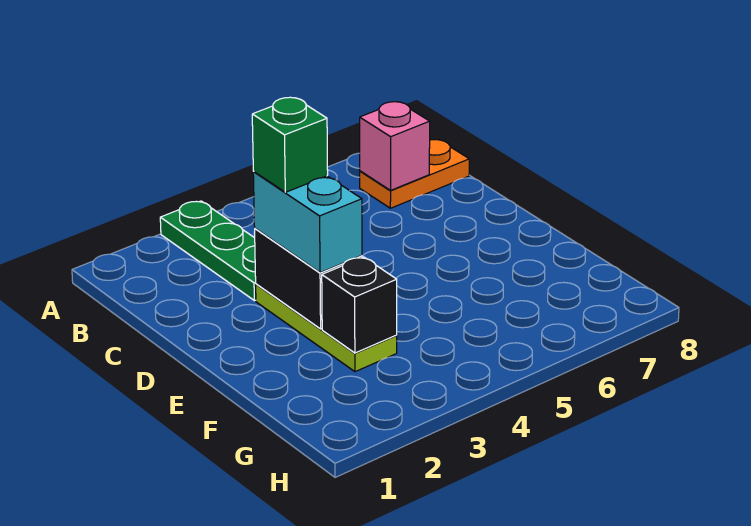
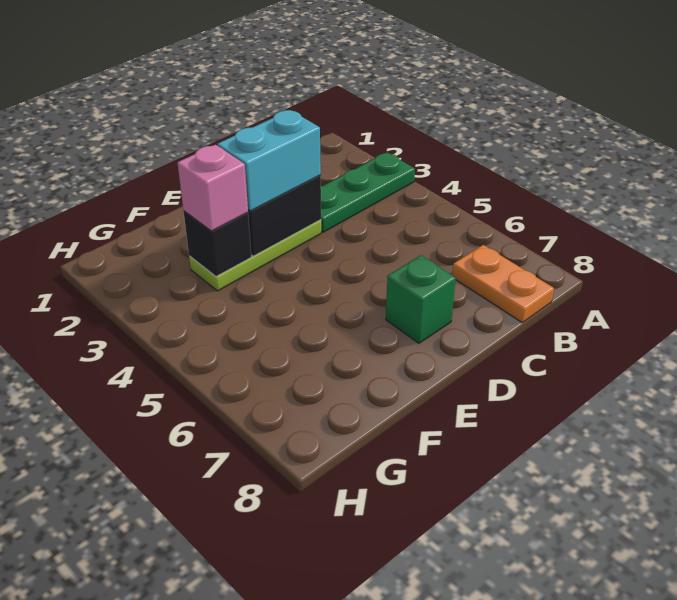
pink brick B7 level 2 -> pink brick F3 level 3
green brick D3 level 4 -> green brick D7 level 1

